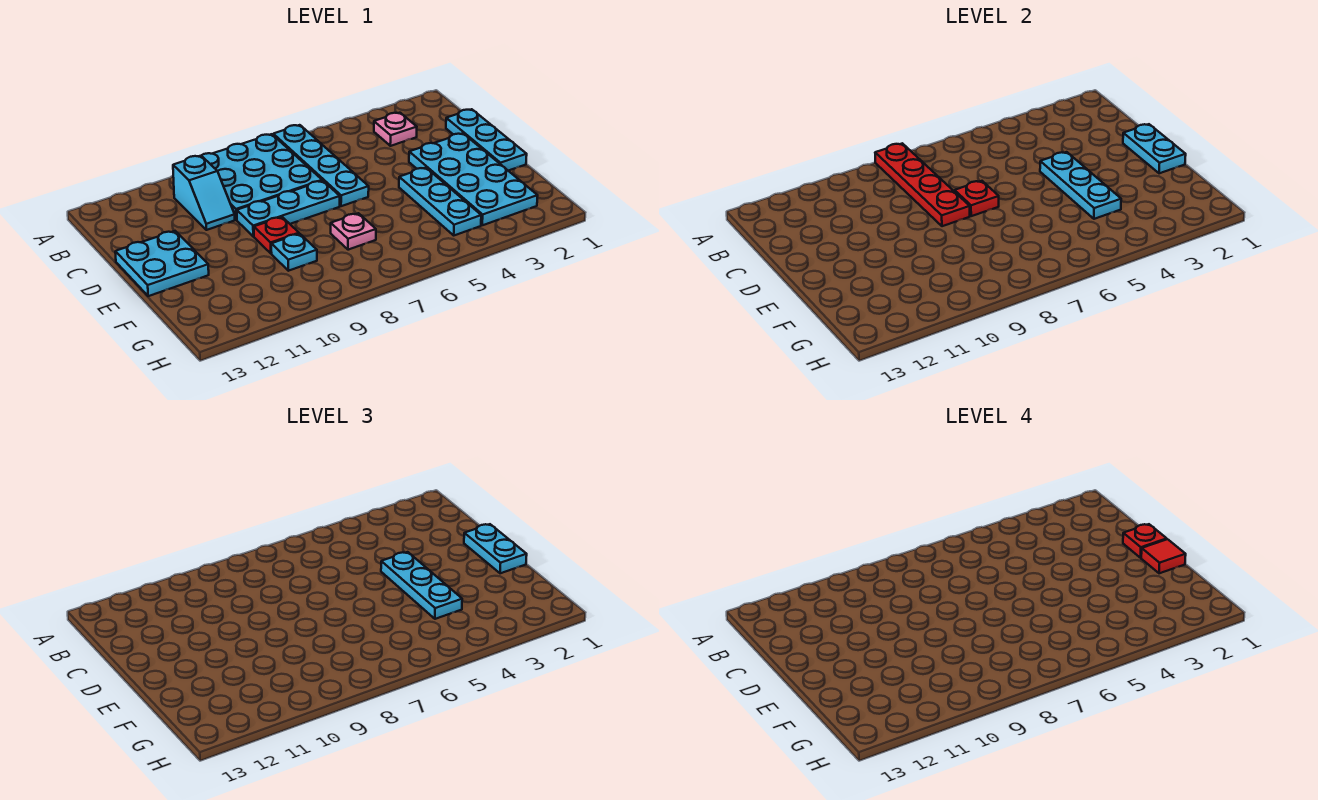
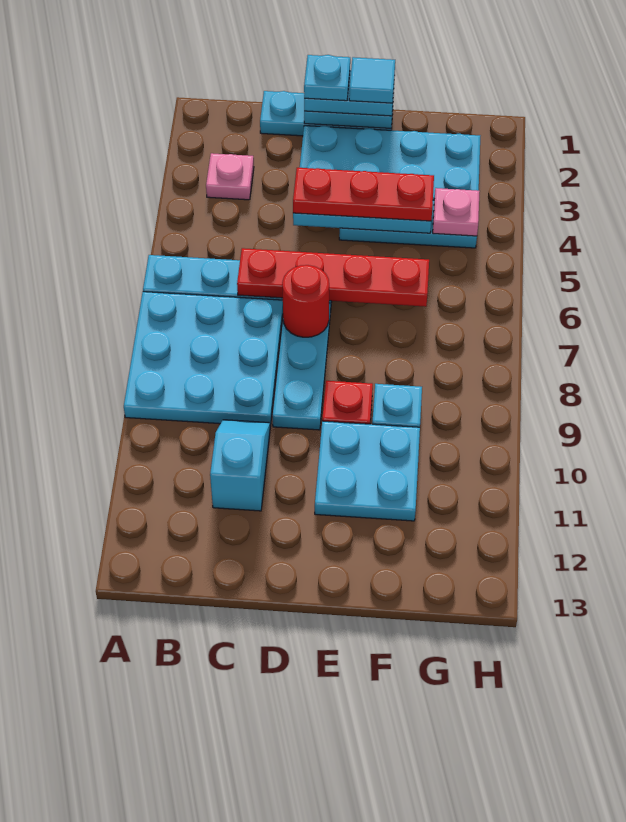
red plate A8:D8 level 2 -> red plate C6:F6 level 2
cyan slope B10:C10 level 1 top B -> cyan slope C10:C11 level 1 top 11
red plate D1 level 4 -> cyan plate D1 level 4
cyan plate D4:F4 level 3 -> red plate D4:F4 level 3
red plate D7 level 2 -> red round brick D7 level 2
cyan plate D12:E13 level 1 -> cyan plate E10:F11 level 1
red tile E1 level 4 -> cyan tile E1 level 4
pink plate F7 level 1 -> pink plate G4 level 2

